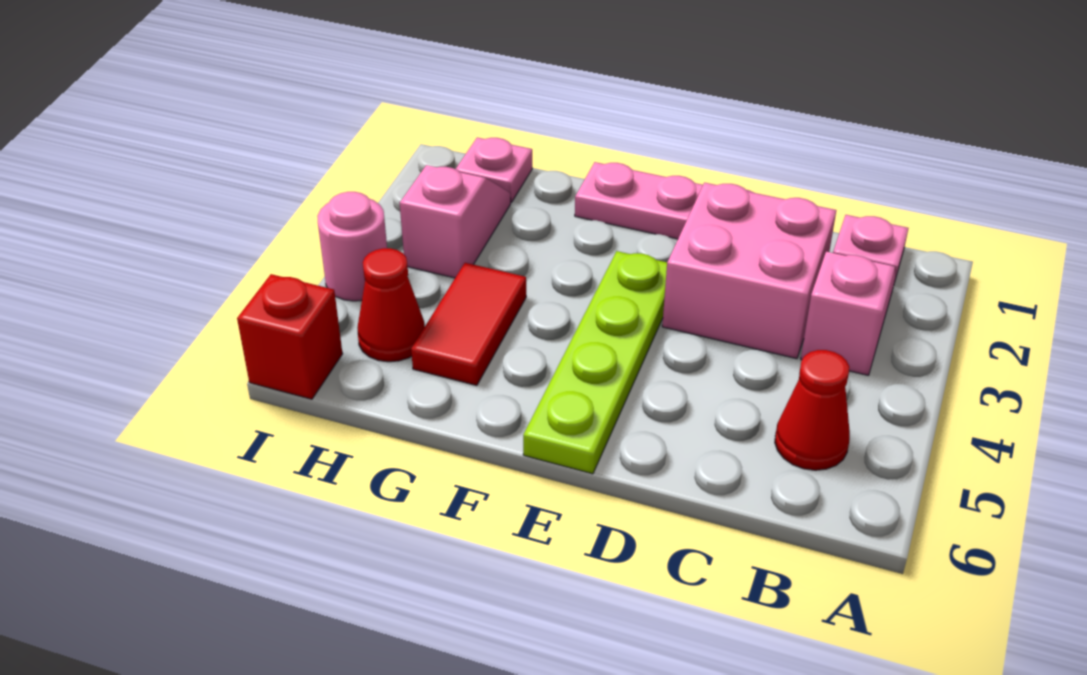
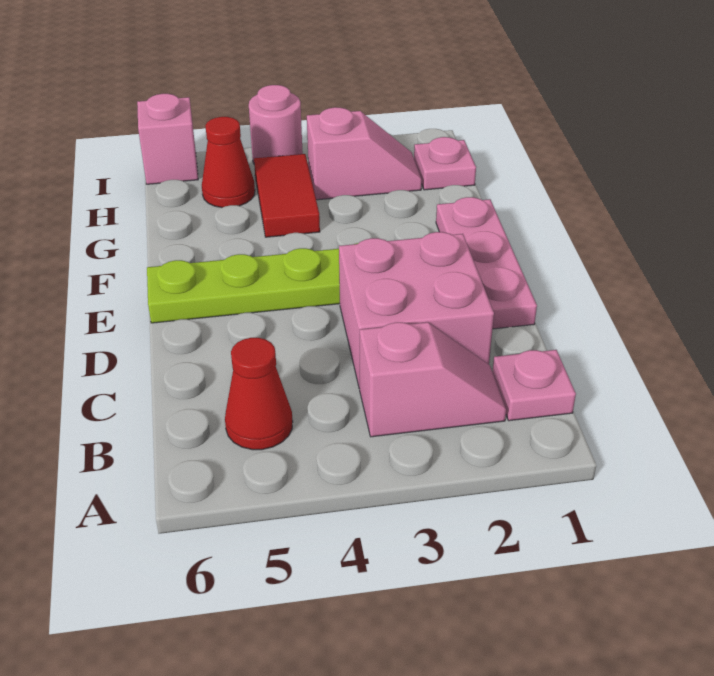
red tile G4:G5 level 1 -> red tile G4:H4 level 1
red brick I6 level 1 -> pink brick I6 level 1

